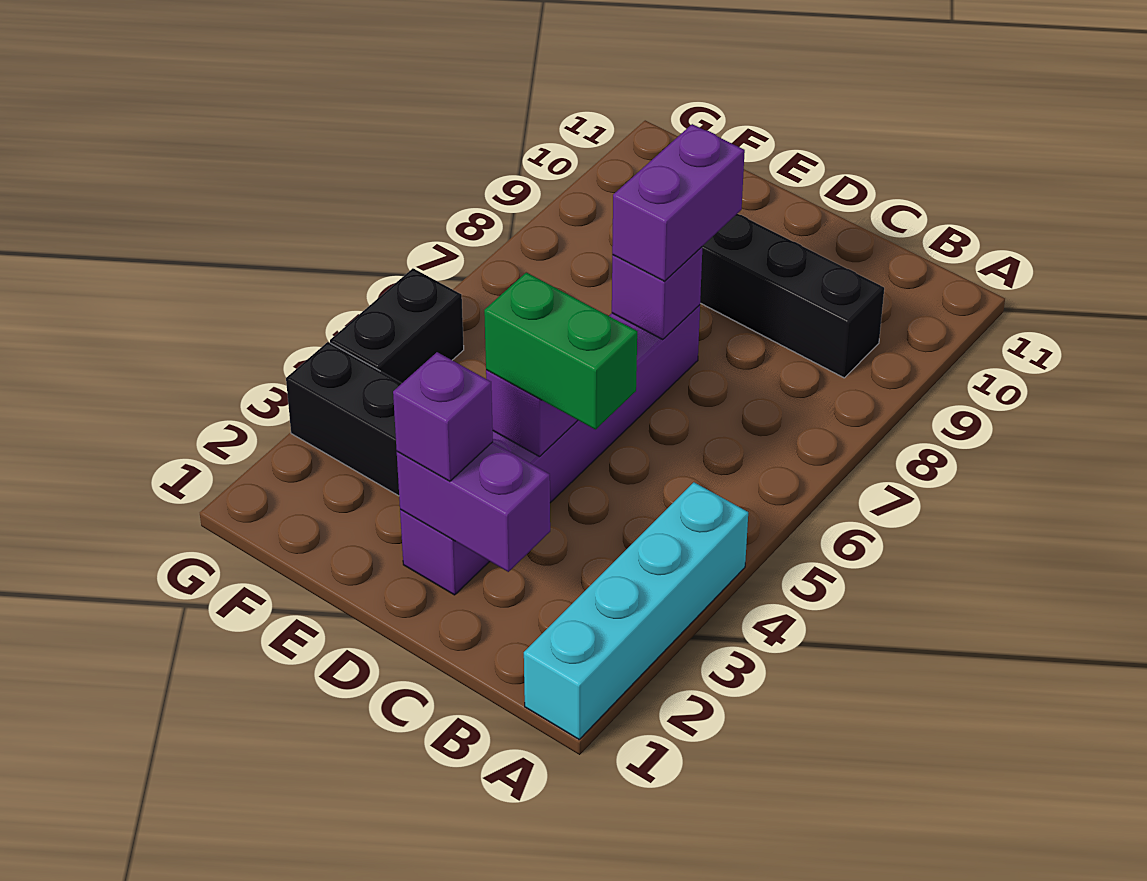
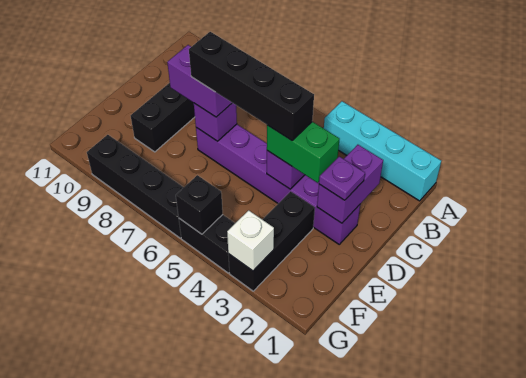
green brick C4:D4 level 3 -> green brick D3:D4 level 3
purple brick D2 level 3 -> purple plate D2 level 3
none -> black brick D4:D7 level 4
none -> white brick G3 level 2
none -> black brick G5 level 2
none -> black brick G6:G9 level 1

